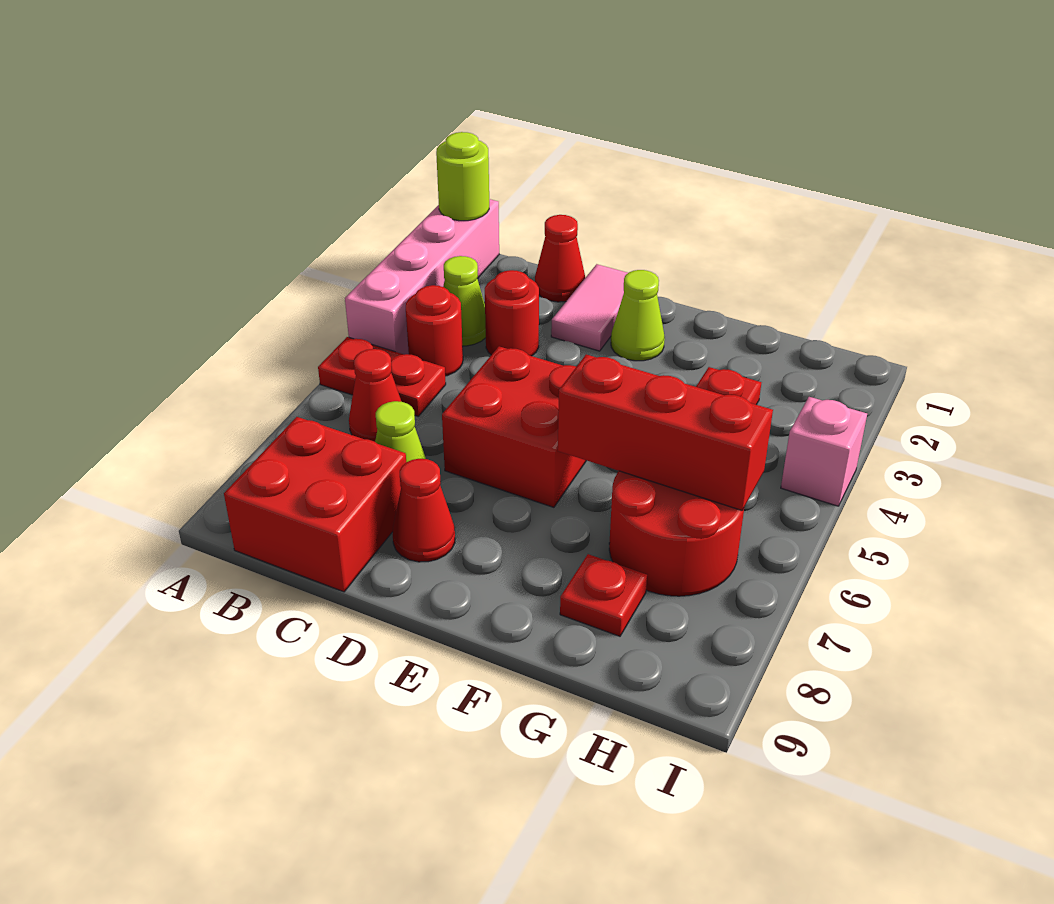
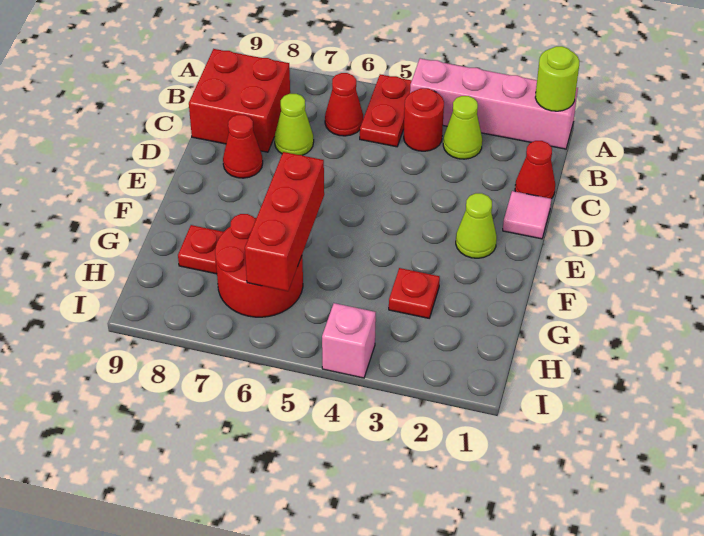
red round brick C3 level 1 -> none
pink tile D1:D2 level 1 -> pink tile D1 level 1
red brick D5:E6 level 1 -> none

